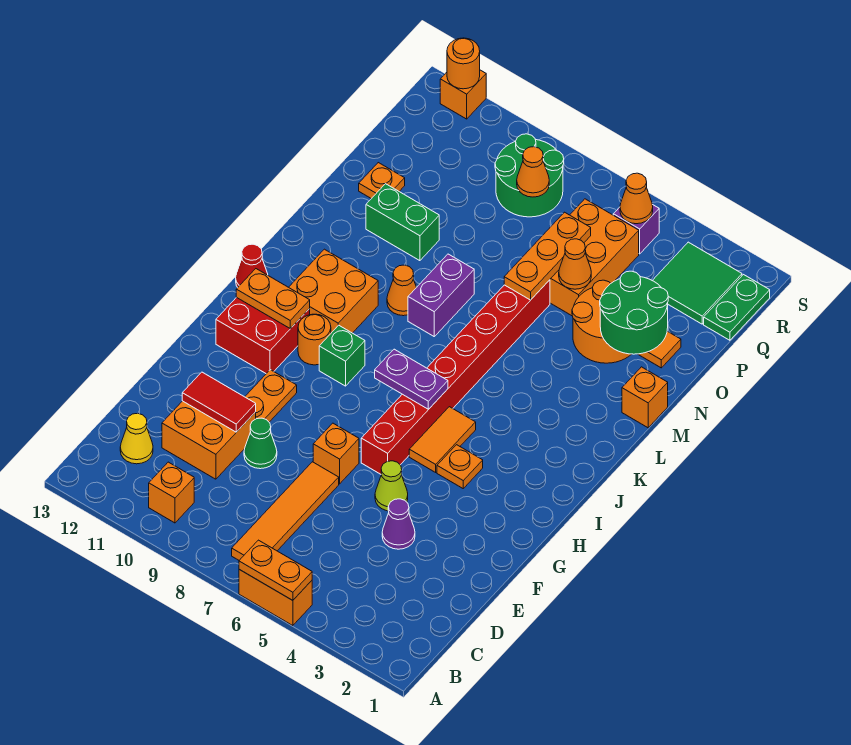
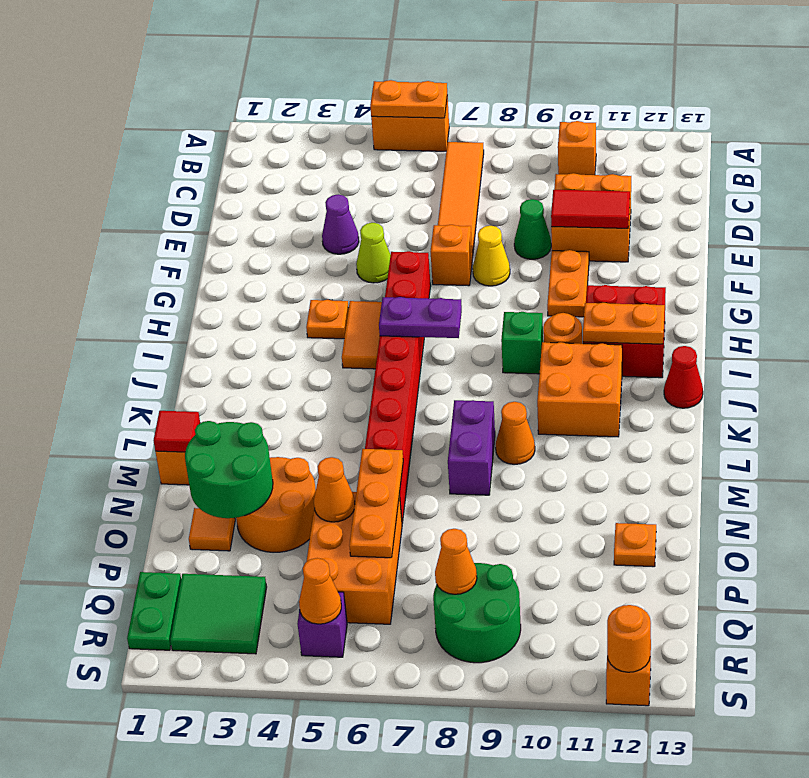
yellow cone C12 level 1 -> yellow cone F8 level 1
none -> red tile M1 level 2
green brick N10:N11 level 1 -> none

